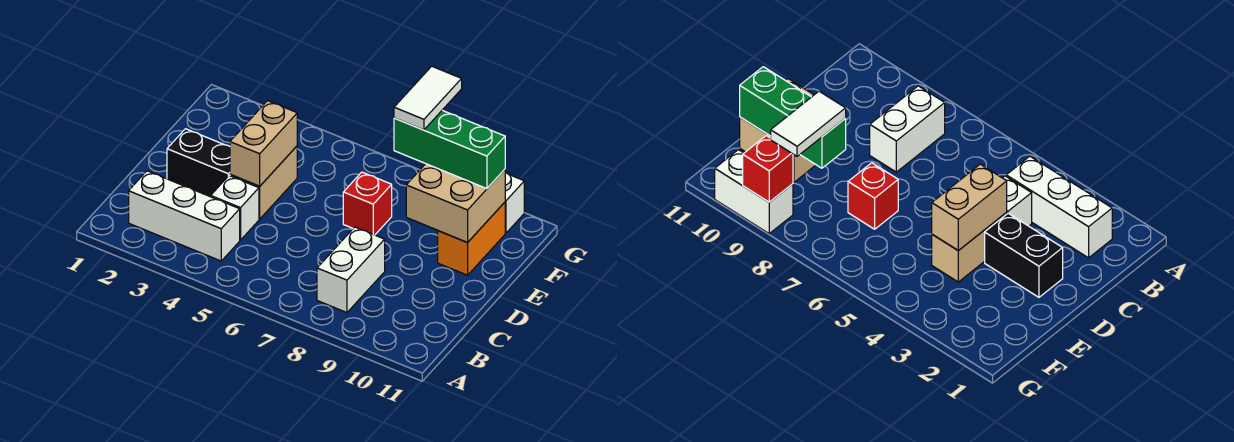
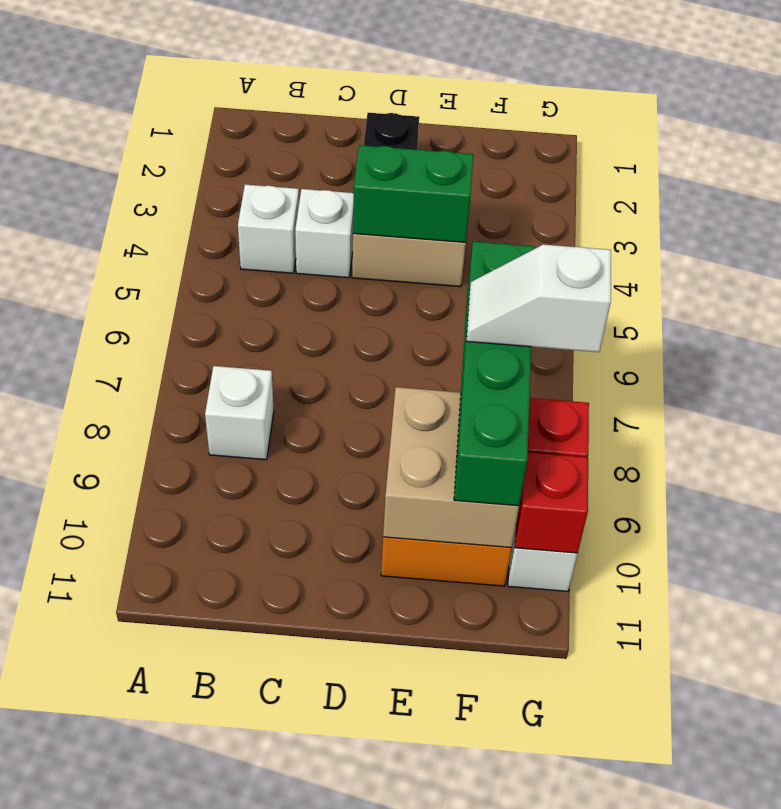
white brick B2:B4 level 1 -> white brick B4 level 1
white brick B8:C8 level 1 -> white brick B8 level 1
tan brick D4:E4 level 2 -> green brick D4:E4 level 2
red brick E7 level 1 -> red brick G10 level 2
green brick F8:F10 level 3 -> green brick F7:F10 level 3
white tile F8:G8 level 4 -> white slope F8:G8 level 4 top G

